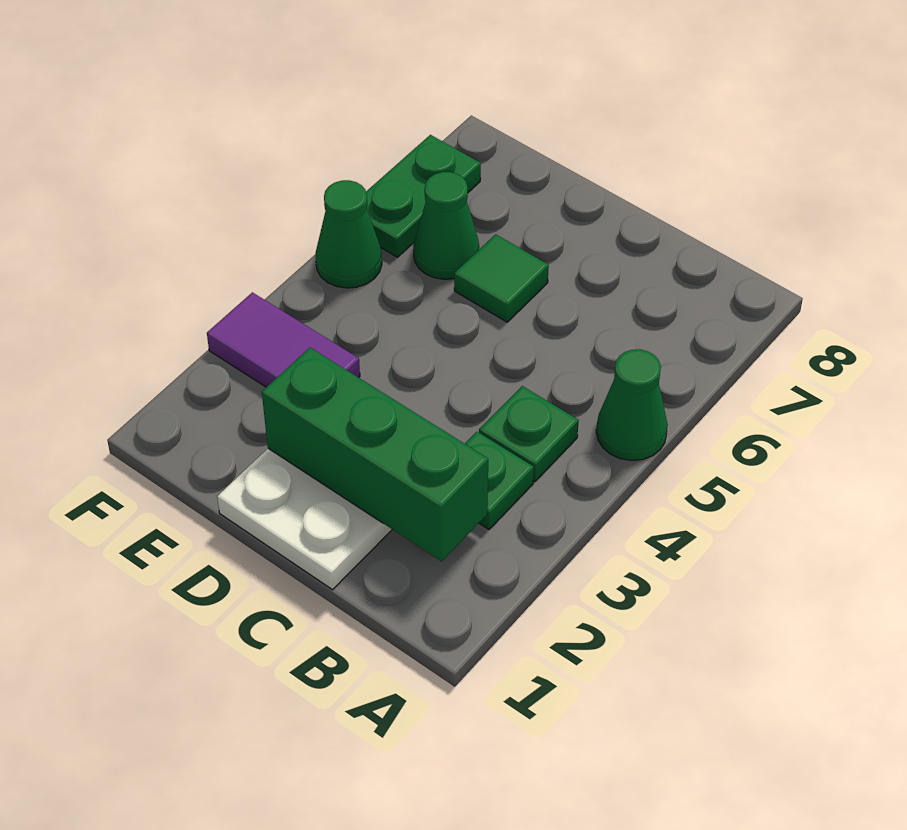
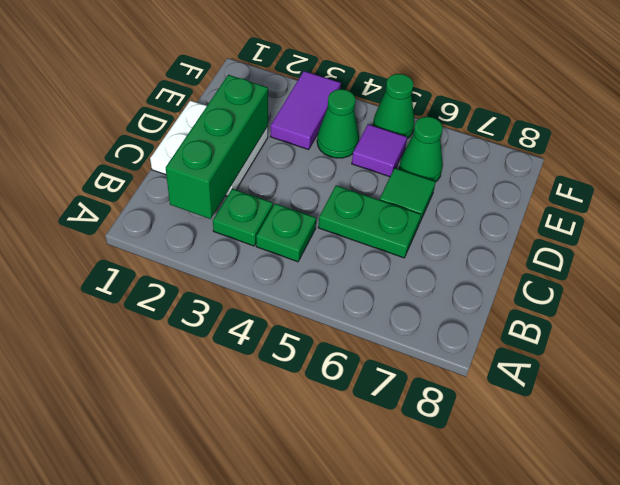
green cone A5 level 1 -> green cone E4 level 1
none -> purple tile E5 level 1
green plate F6:F7 level 1 -> green plate C5:C6 level 1

